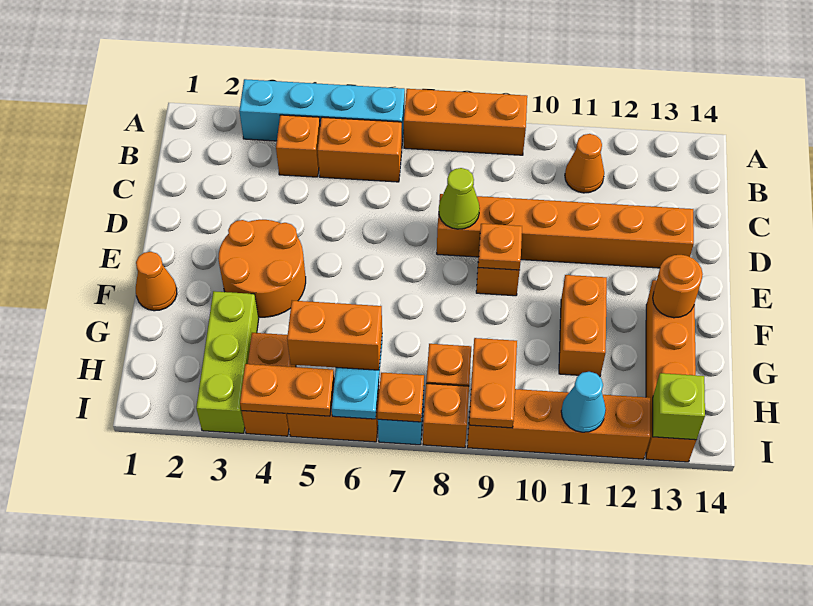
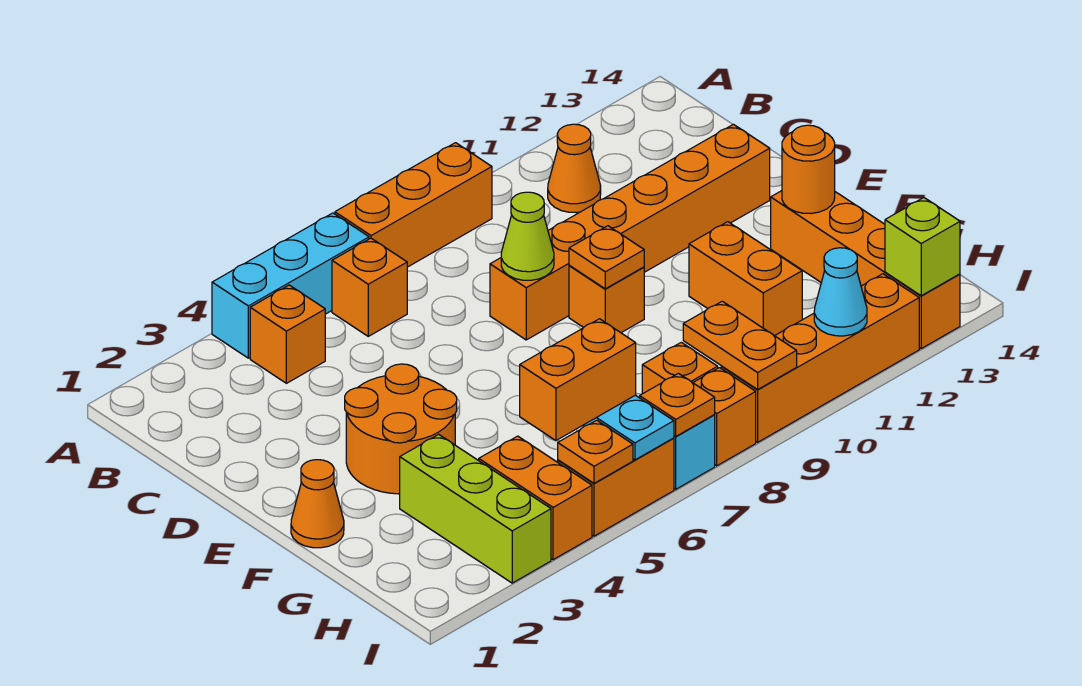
cyan brick A3:A6 level 1 -> cyan brick A4:A6 level 1
orange brick B5:B6 level 1 -> orange brick B6 level 1
orange plate I4:I5 level 2 -> orange plate I5 level 2

